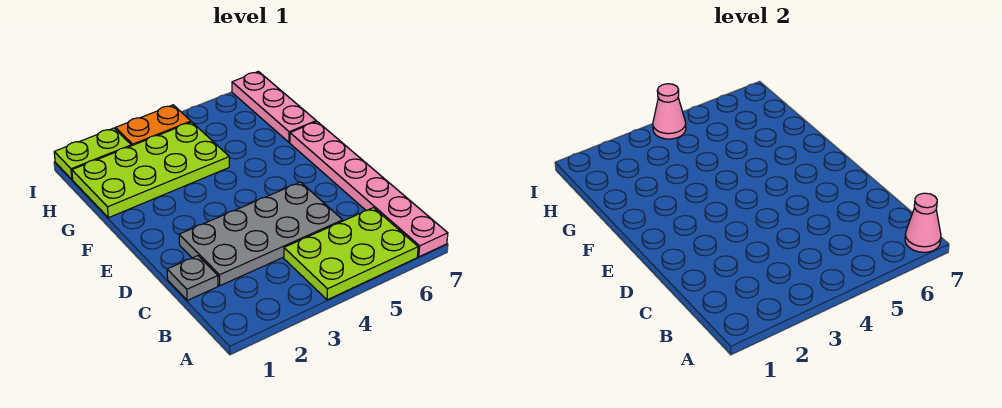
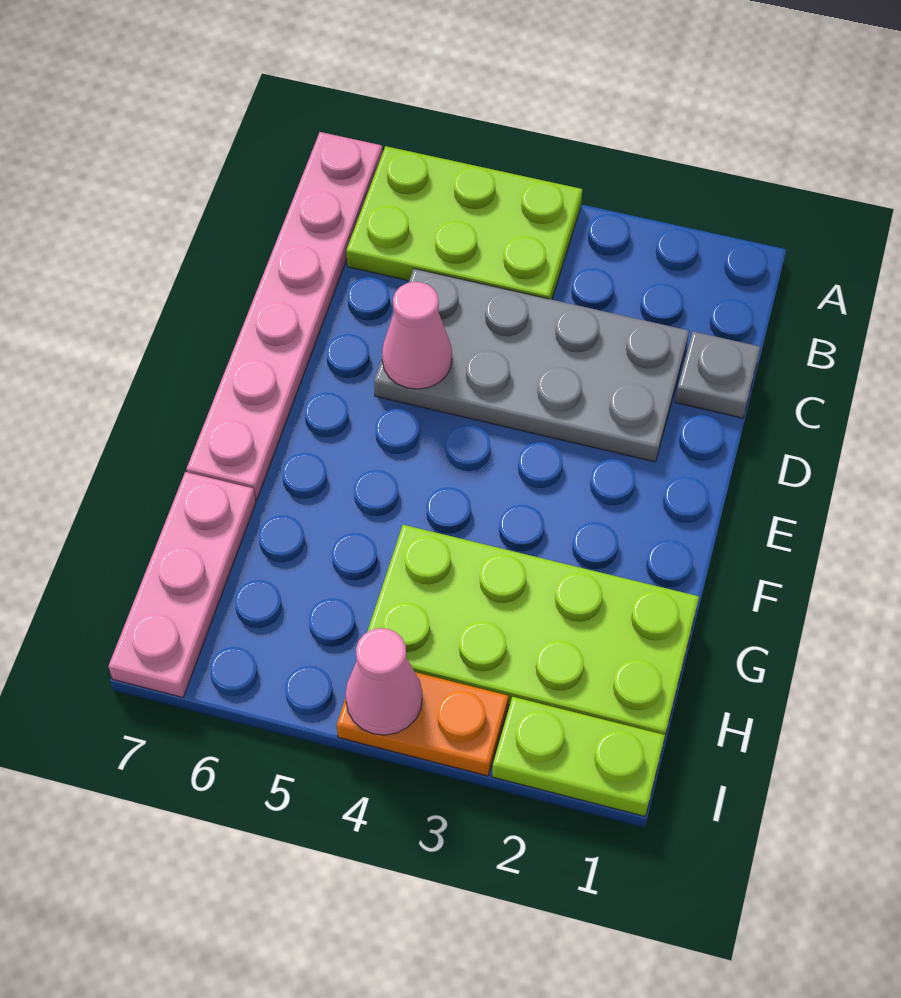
pink cone A7 level 2 -> pink cone D5 level 2

